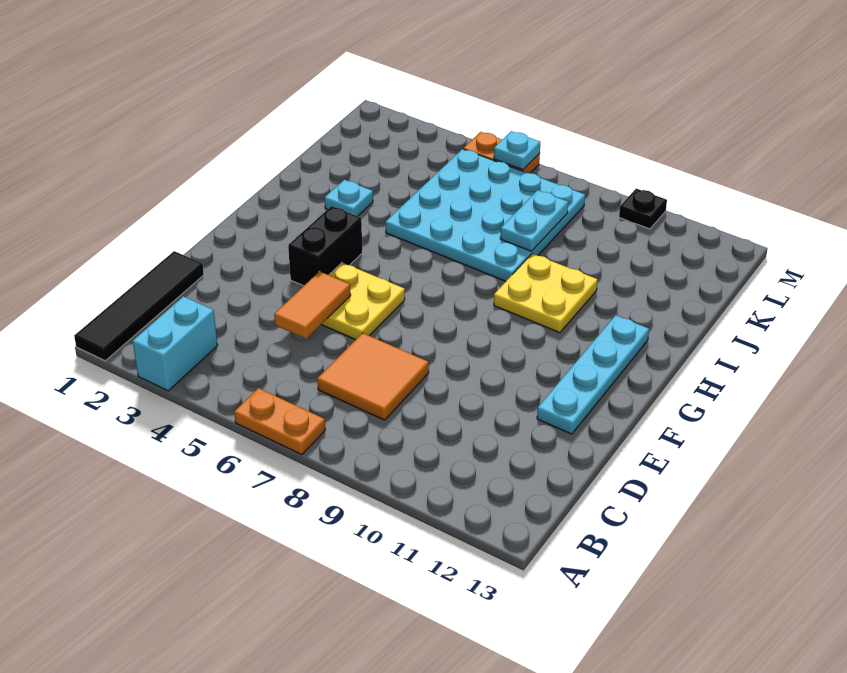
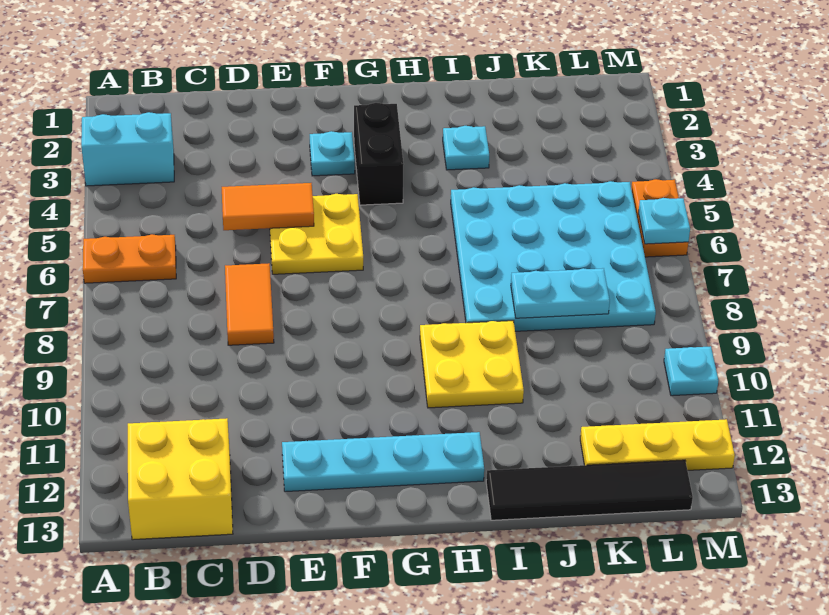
black tile A1:D1 level 1 -> black tile I13:L13 level 1
orange plate A6:A7 level 1 -> orange plate A6:B6 level 1
none -> yellow brick B12:C13 level 1
orange tile C7:D8 level 1 -> orange tile D7:D8 level 1
none -> cyan plate F3 level 1
black brick F4:G4 level 1 -> black brick G3:G4 level 1
none -> yellow plate K12:M12 level 1
black plate M10 level 1 -> cyan plate M10 level 1

